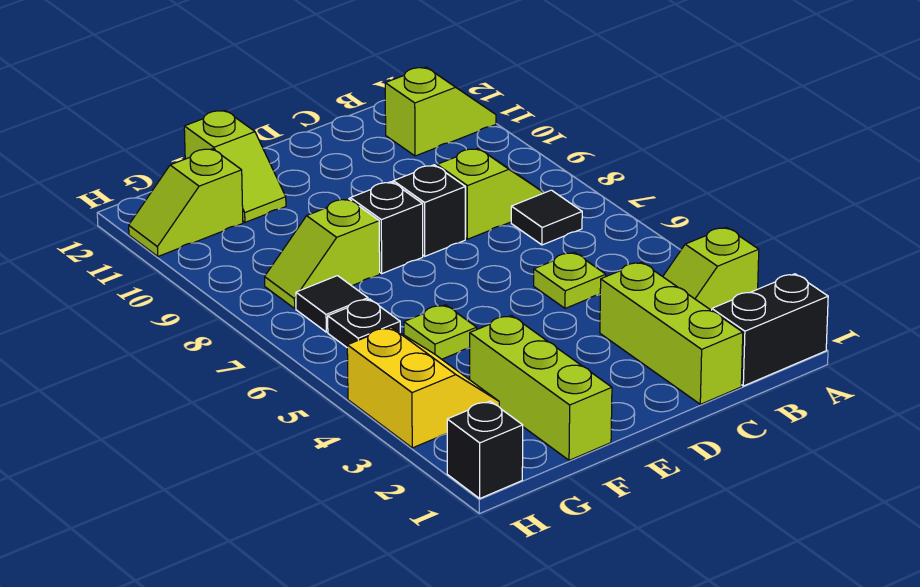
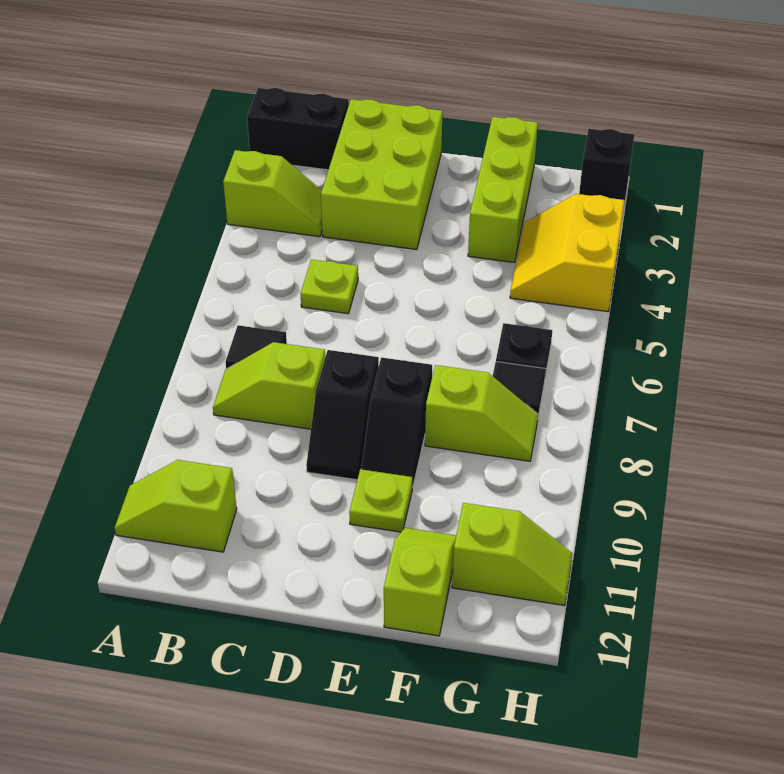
lime brick C1:C3 level 1 -> lime brick C1:D3 level 1
lime plate F5 level 1 -> lime plate E10 level 1

